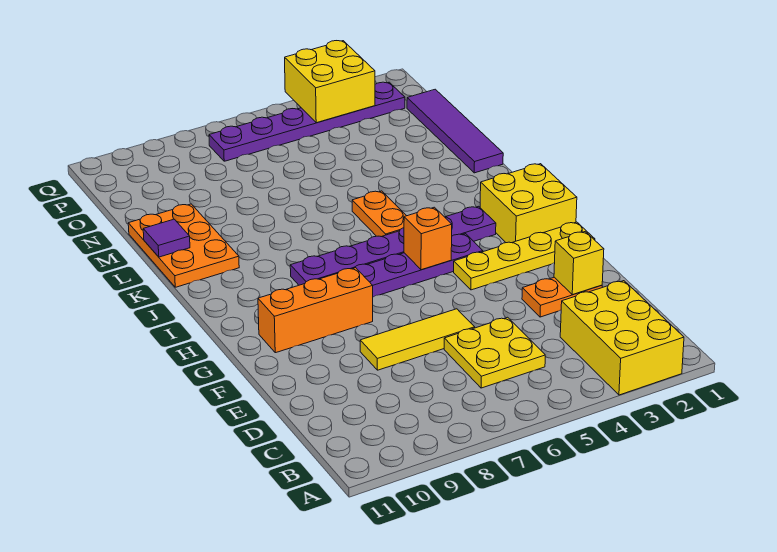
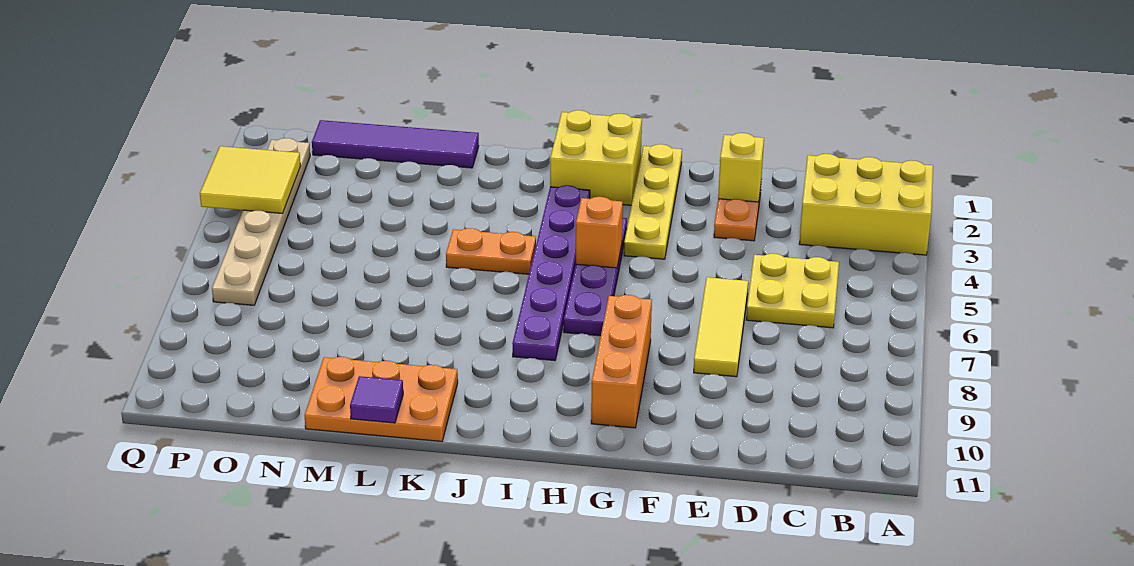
purple plate P2:P7 level 1 -> tan plate P2:P7 level 1
yellow brick P3:Q4 level 2 -> yellow tile P3:Q4 level 2

